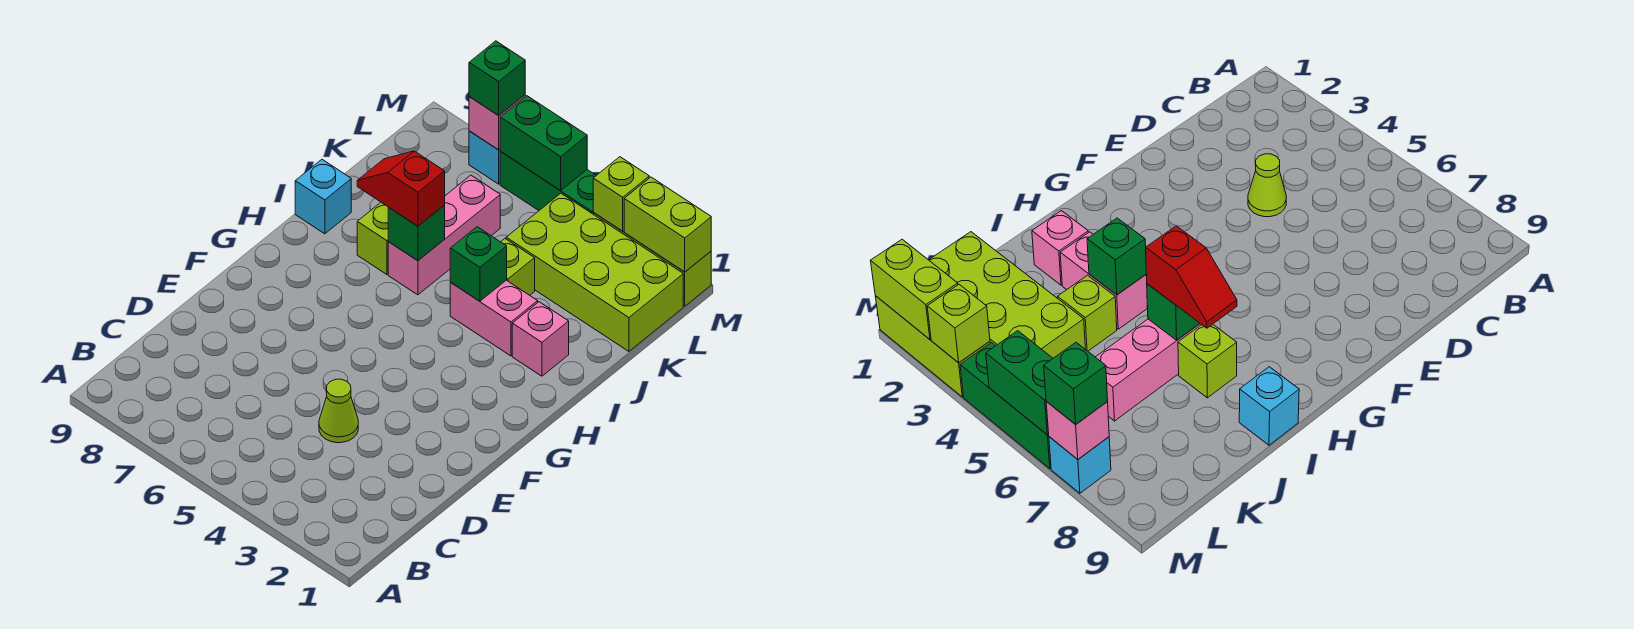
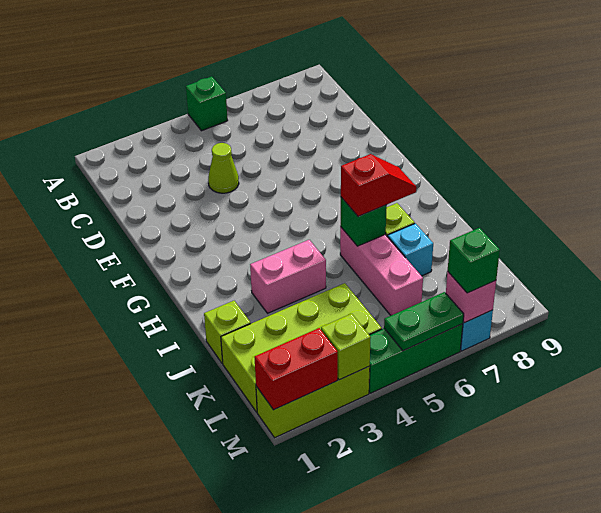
pink brick I2 level 1 -> none
green brick I4 level 2 -> green brick A5 level 1
cyan brick I9 level 1 -> cyan brick J7 level 1
lime brick J4 level 1 -> lime brick J1 level 1
lime brick M1:M2 level 2 -> red brick M1:M2 level 2
green brick M5:M6 level 2 -> green plate M5:M6 level 2

